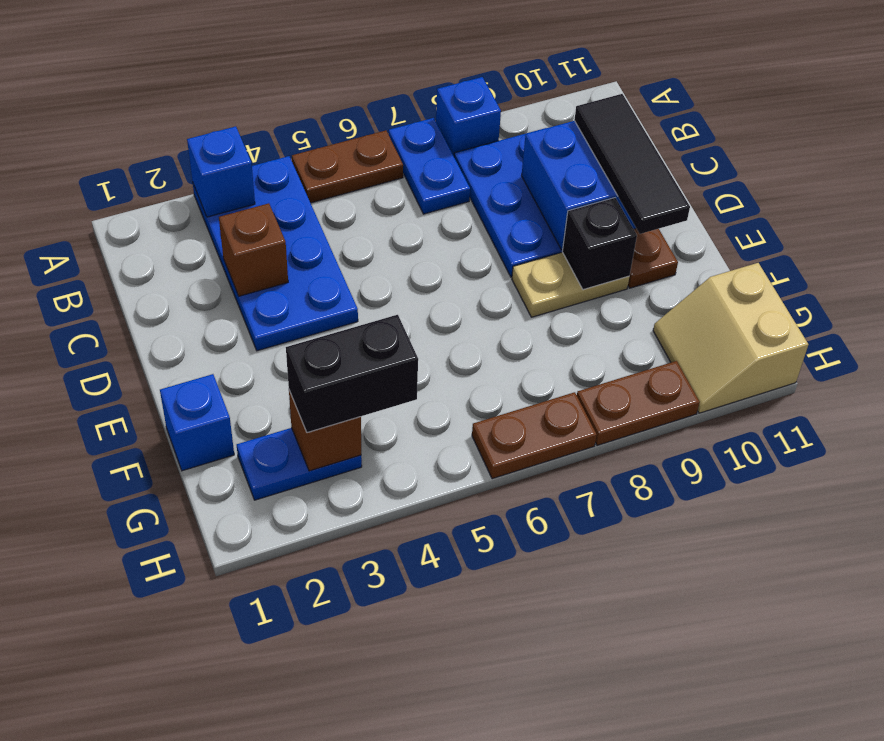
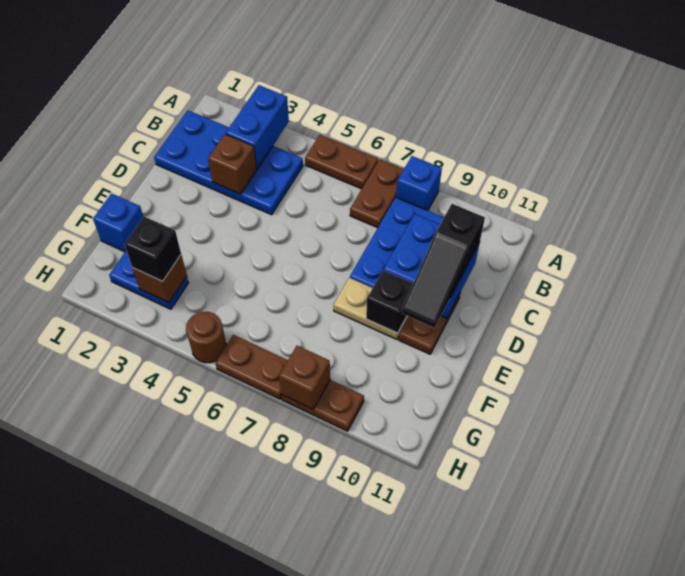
blue plate A3:D4 level 1 -> blue plate B1:C4 level 1
blue brick A3 level 2 -> blue brick A3:B3 level 2
blue plate A7:B7 level 1 -> brown plate A7:B7 level 1
black tile C10:E10 level 3 -> black slope C10:E10 level 3 top C
black brick G3:G4 level 3 -> black brick G3 level 3
tan slope G10:H11 level 1 top 11 -> none
none -> brown round brick H5 level 1
none -> brown brick H8 level 2

